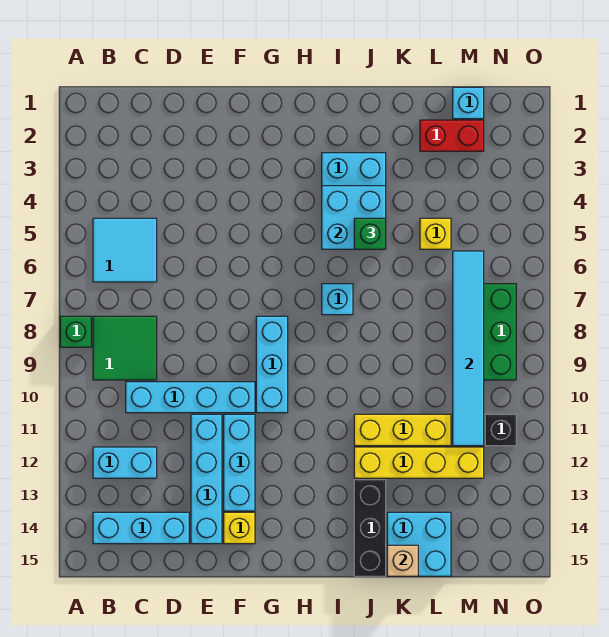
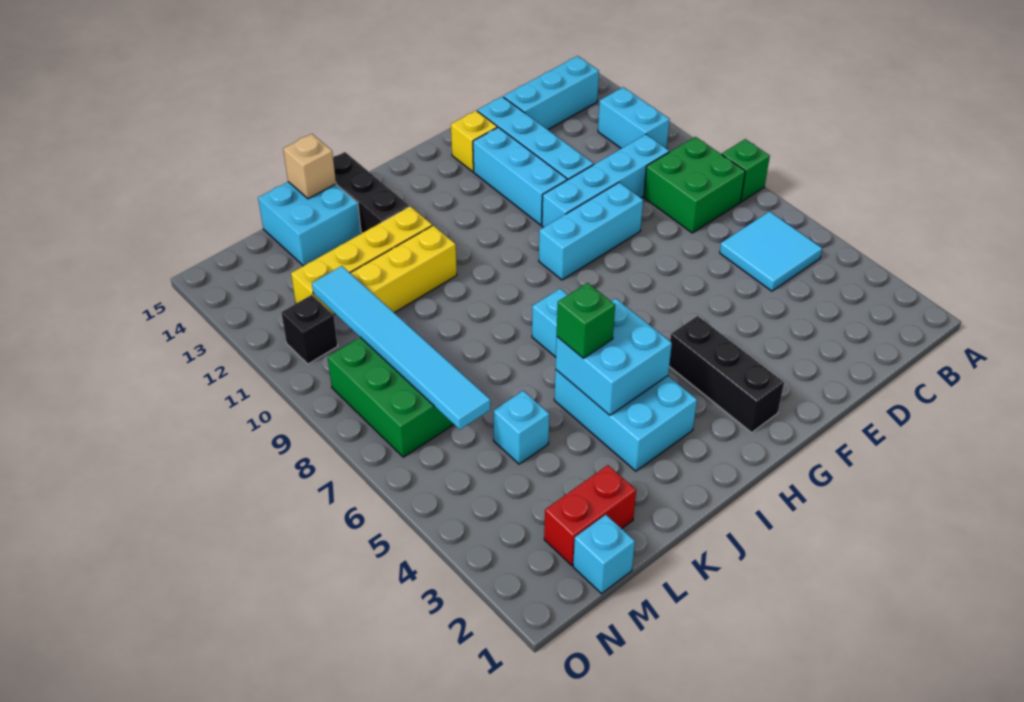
green tile B8:C9 level 1 -> green brick B8:C9 level 1
cyan brick B12:C12 level 1 -> cyan brick B11:B12 level 1
none -> black brick G2:G4 level 1
cyan brick G8:G10 level 1 -> cyan brick E9:G9 level 1
yellow brick L5 level 1 -> cyan brick L5 level 1

